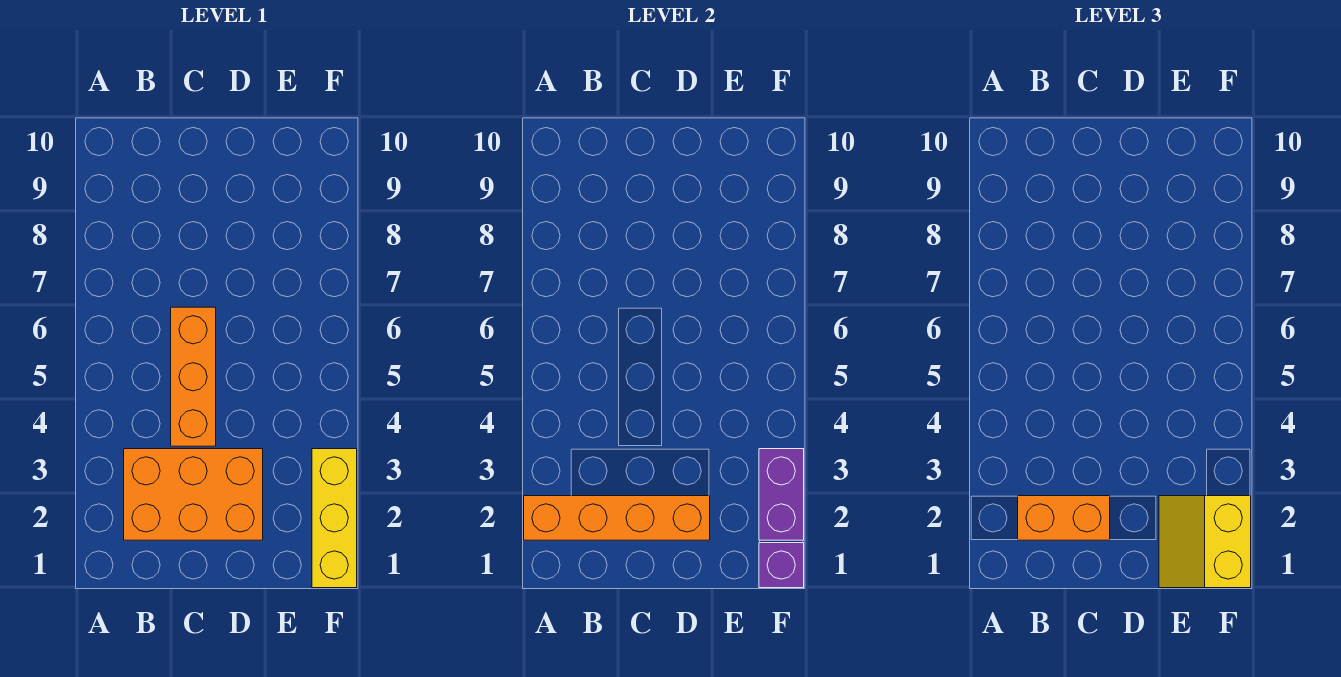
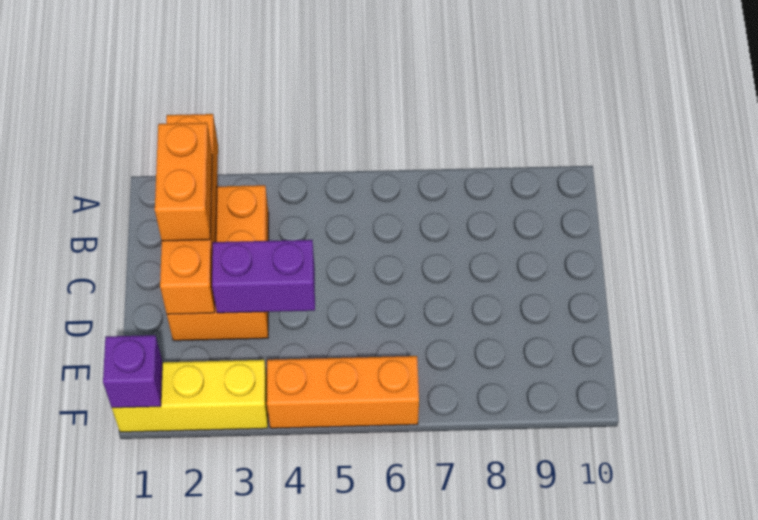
orange brick C4:C6 level 1 -> orange brick F4:F6 level 1
yellow slope E1:F2 level 3 top F -> none
purple brick F2:F3 level 2 -> purple brick D3:D4 level 2

